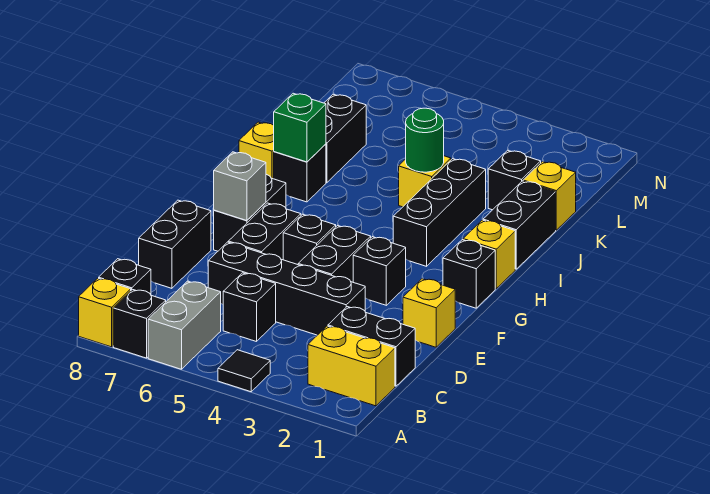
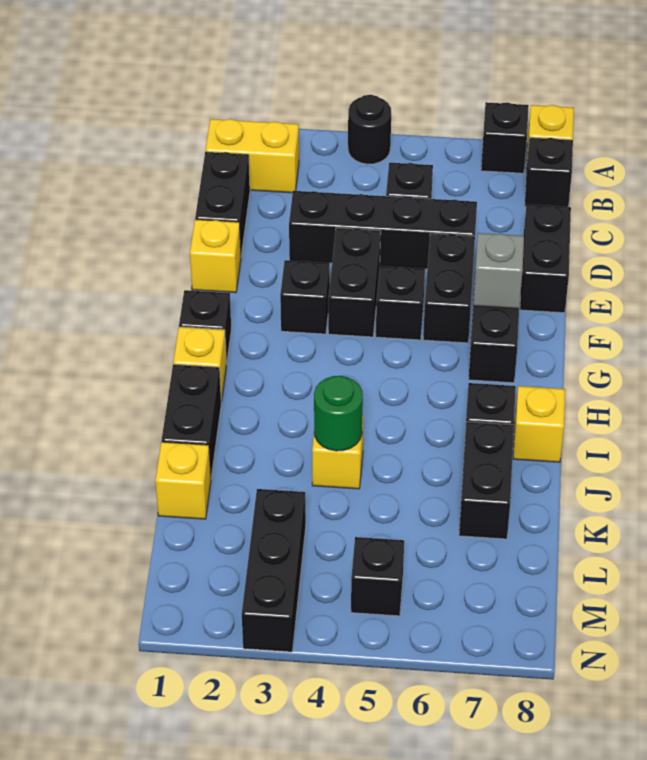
black tile A4 level 1 -> black round brick A4 level 1
grey brick A6:B6 level 1 -> none
black brick C1:C2 level 1 -> black brick C1:D1 level 1
black brick H3:J3 level 1 -> black brick L3:N3 level 1
green brick I7 level 2 -> none
black brick K2 level 1 -> black brick M5 level 1

